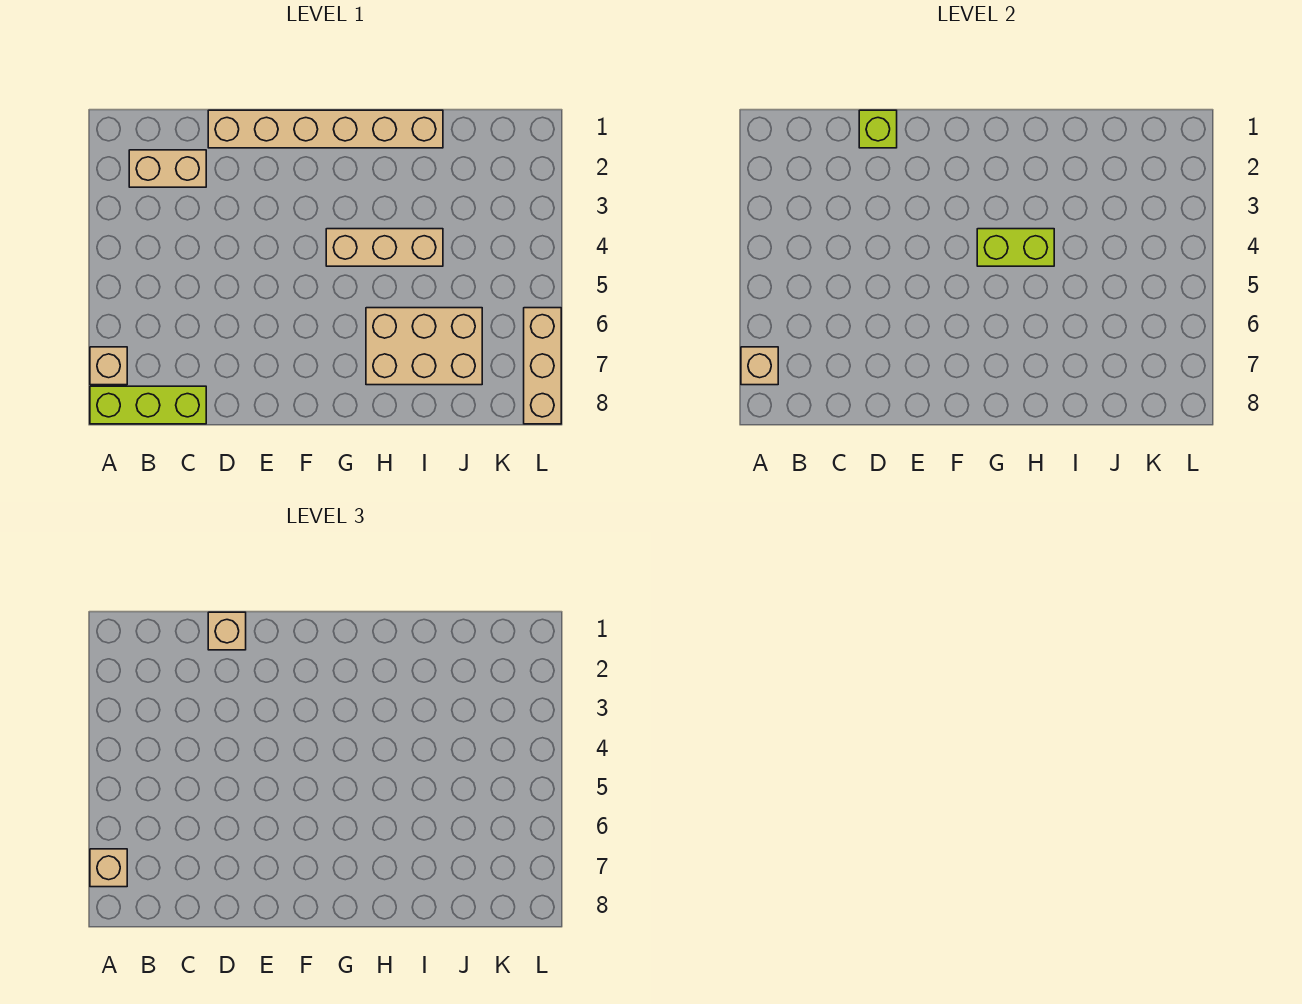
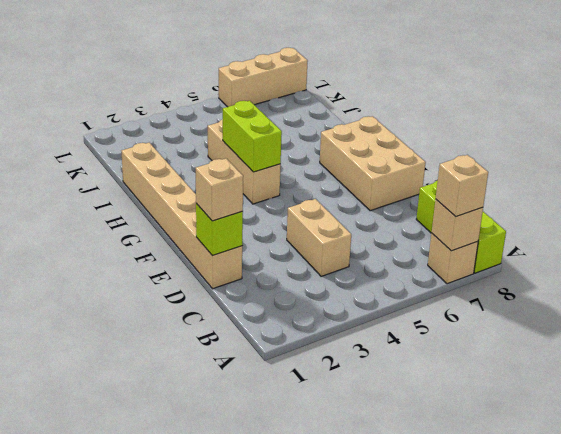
tan brick B2:C2 level 1 -> tan brick C4:D4 level 1
tan brick H6:J7 level 1 -> tan brick E7:G8 level 1

